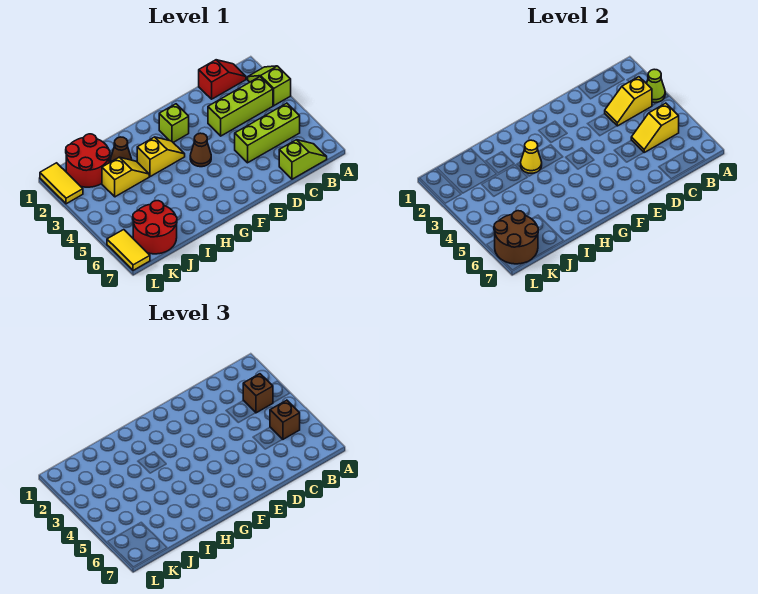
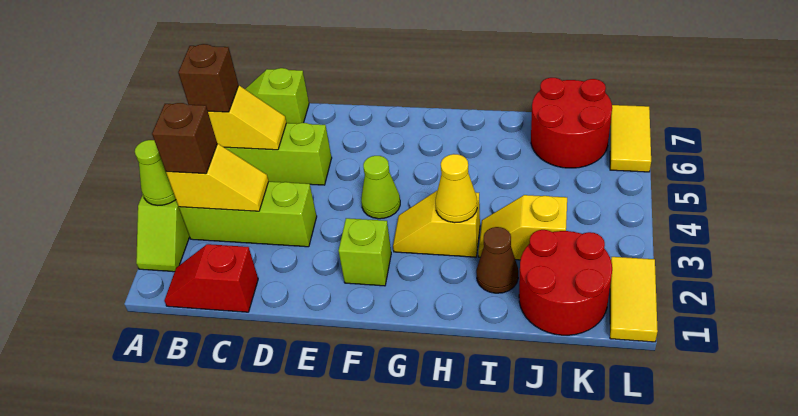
brown cone F4 level 1 -> lime cone F4 level 1
brown round brick K6:L7 level 2 -> none

